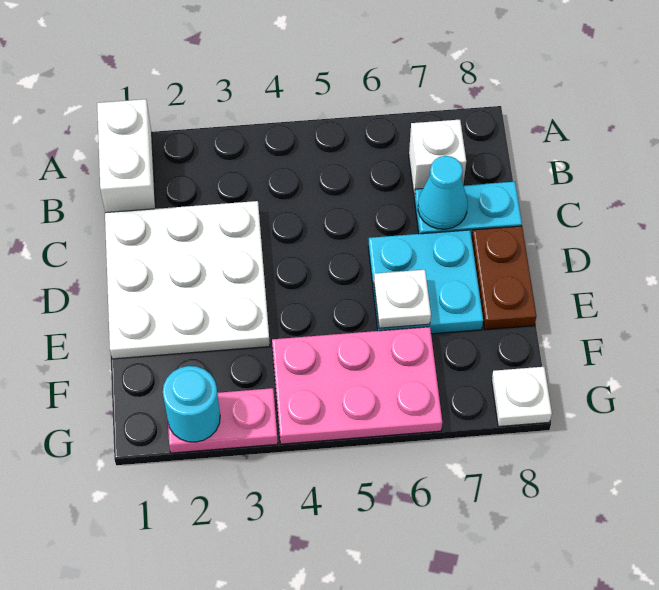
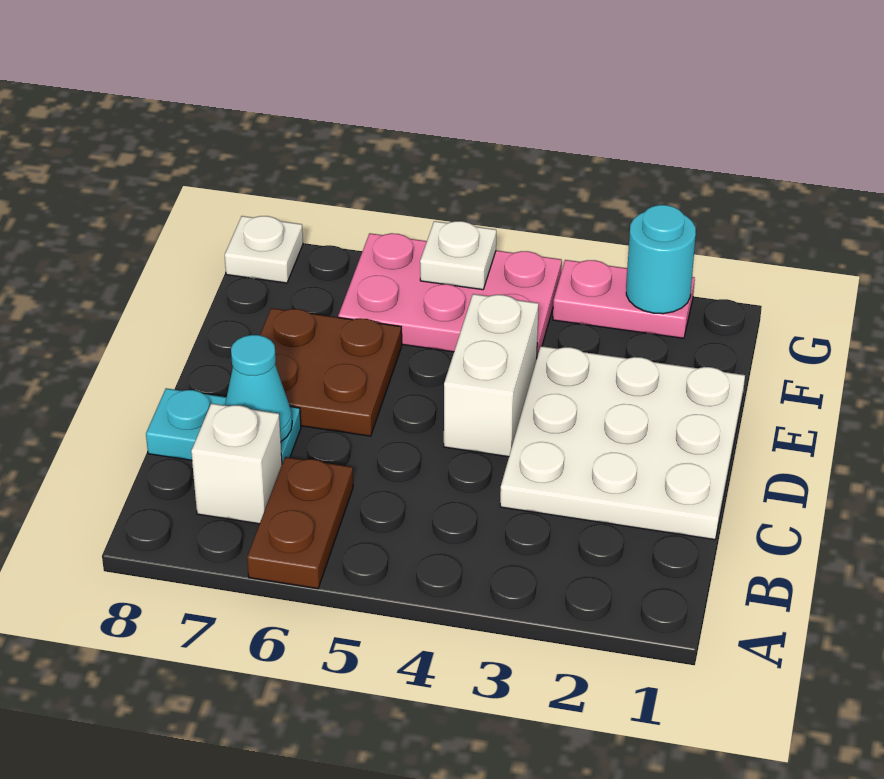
white brick A1:B1 level 1 -> white brick D4:E4 level 1
cyan plate D6:E7 level 1 -> brown plate D6:E7 level 1
brown plate D8:E8 level 1 -> brown plate A6:B6 level 1
white plate E6 level 2 -> white plate G5 level 2

